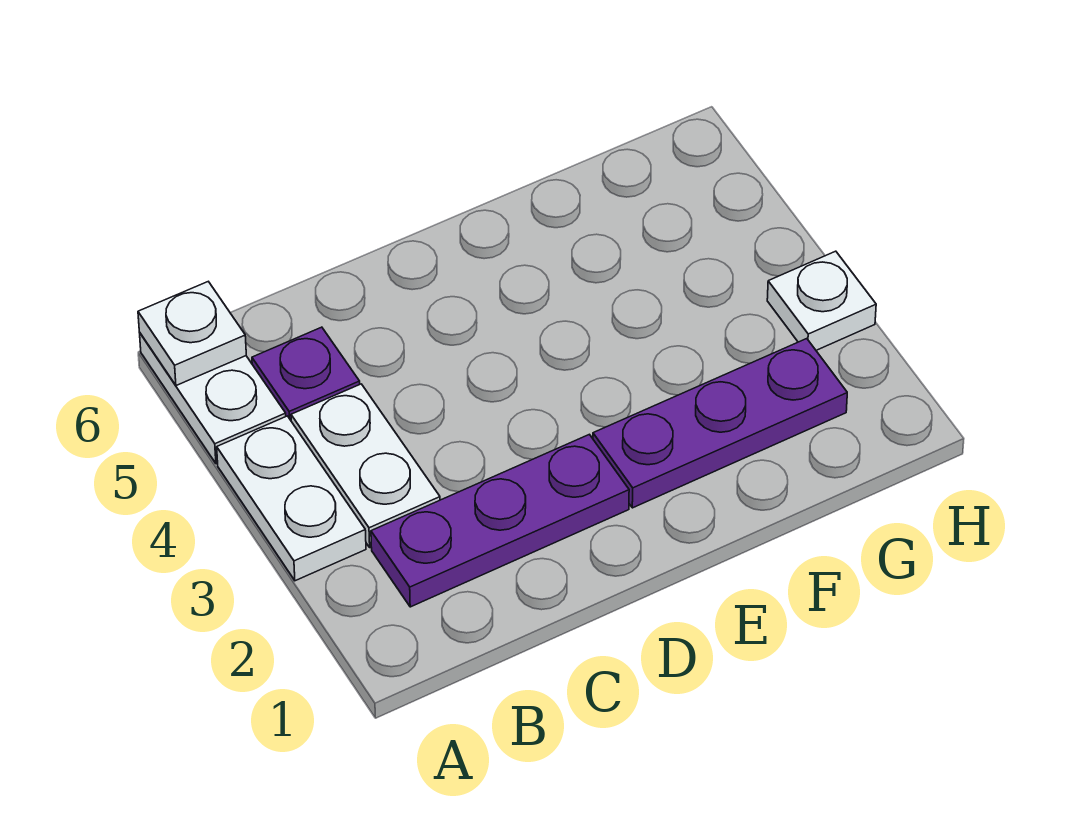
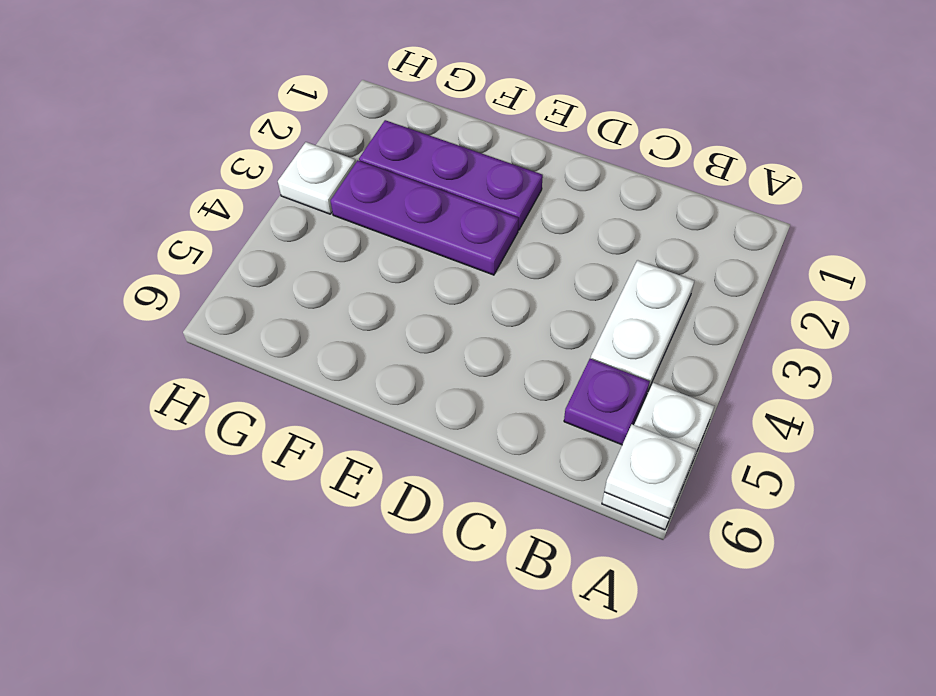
white plate A3:A4 level 1 -> none
purple plate B2:D2 level 1 -> purple plate E3:G3 level 1

